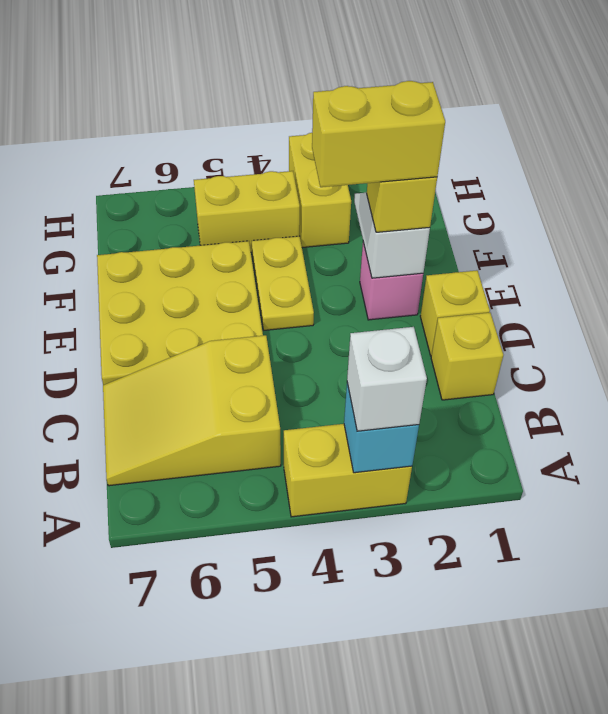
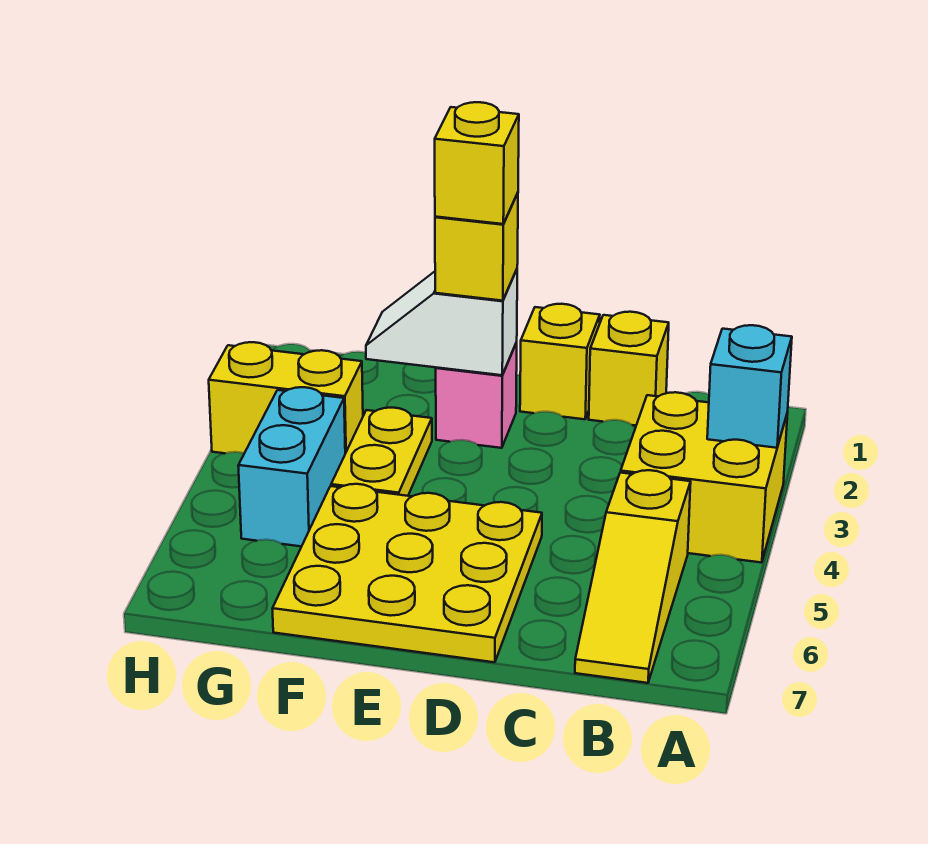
yellow brick A3:A4 level 1 -> yellow brick A3:B4 level 1
white brick A3 level 3 -> none
yellow slope B5:C7 level 1 top 5 -> yellow slope B5:B7 level 1 top 5
yellow brick E2:E3 level 4 -> yellow brick E2 level 4
yellow plate E4:F4 level 1 -> yellow plate F3:F4 level 1
yellow brick G4:G5 level 1 -> cyan brick G4:G5 level 1

